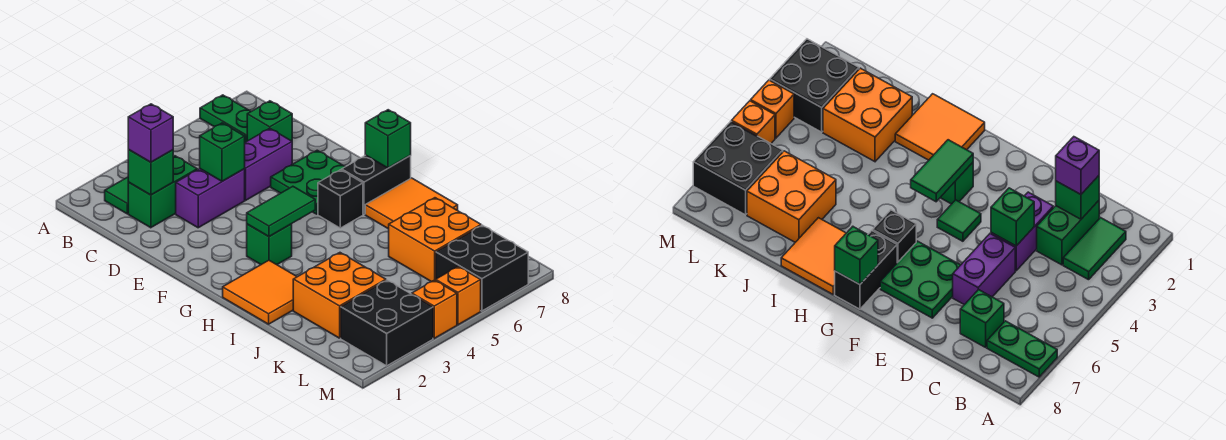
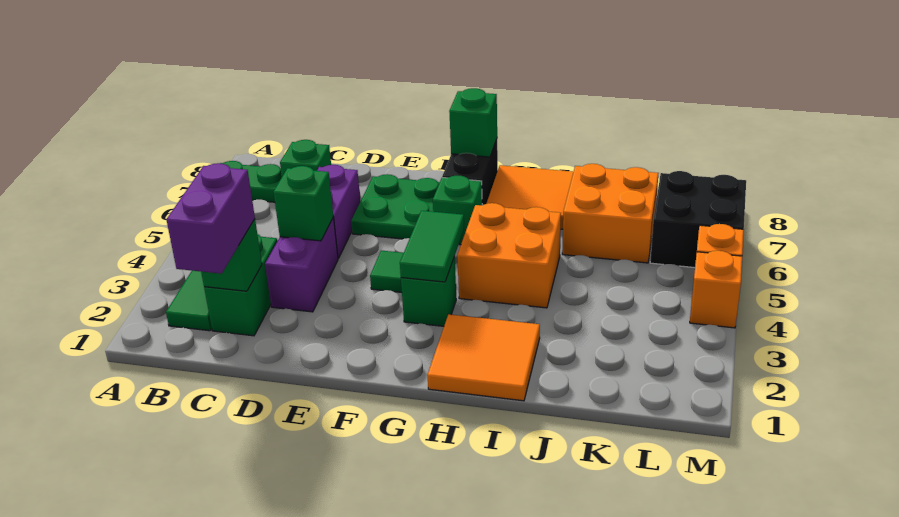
purple brick C2 level 3 -> purple brick C1:C2 level 3
black brick G6 level 1 -> green brick G6 level 1
orange brick J2:K3 level 1 -> orange brick H4:I5 level 1
black brick L2:M3 level 1 -> none

